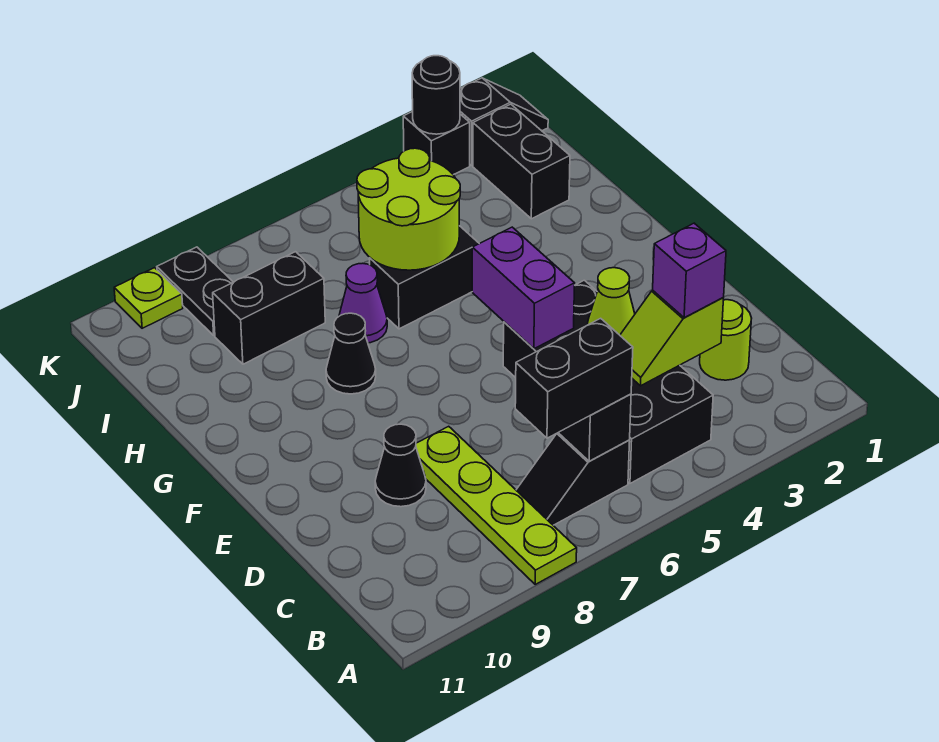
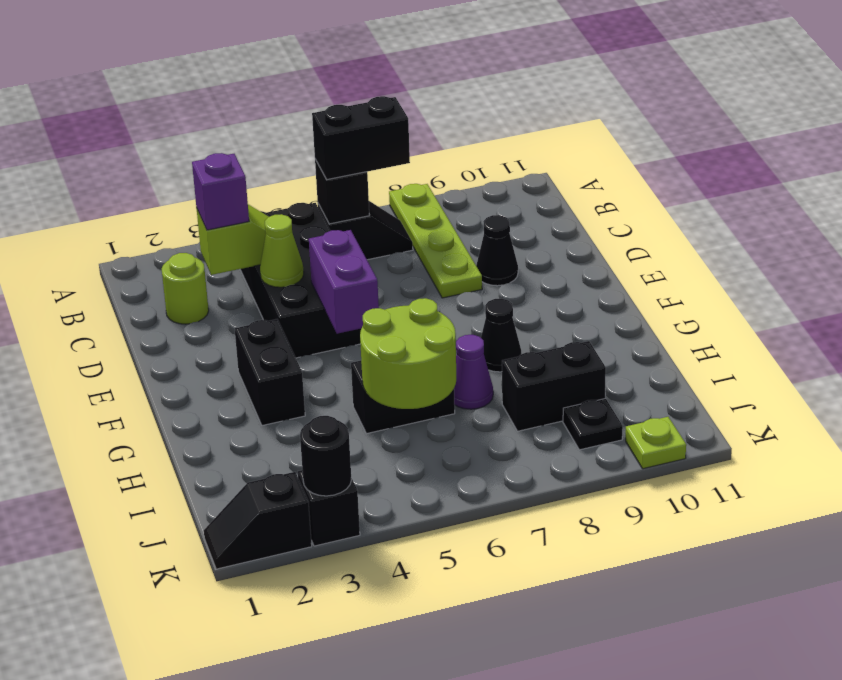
black brick I2:J2 level 1 -> black brick F3:G3 level 1
black plate J9:K9 level 1 -> black plate J9 level 1

